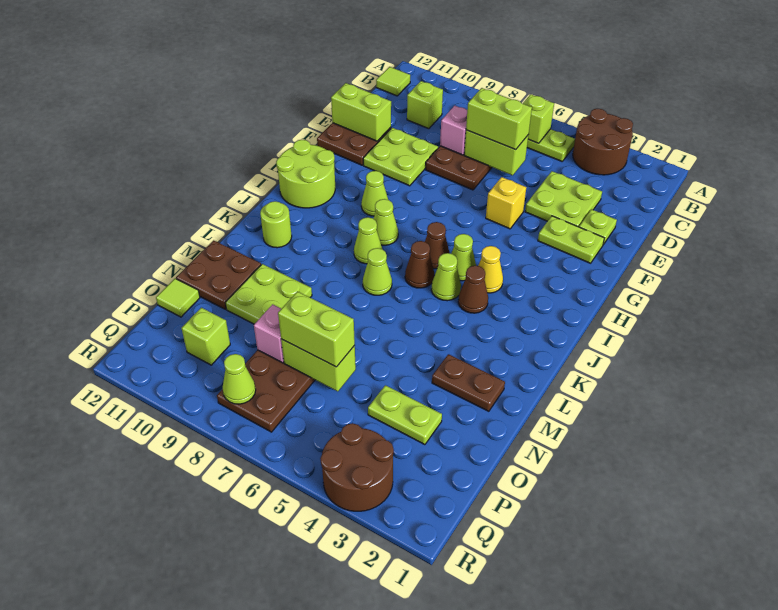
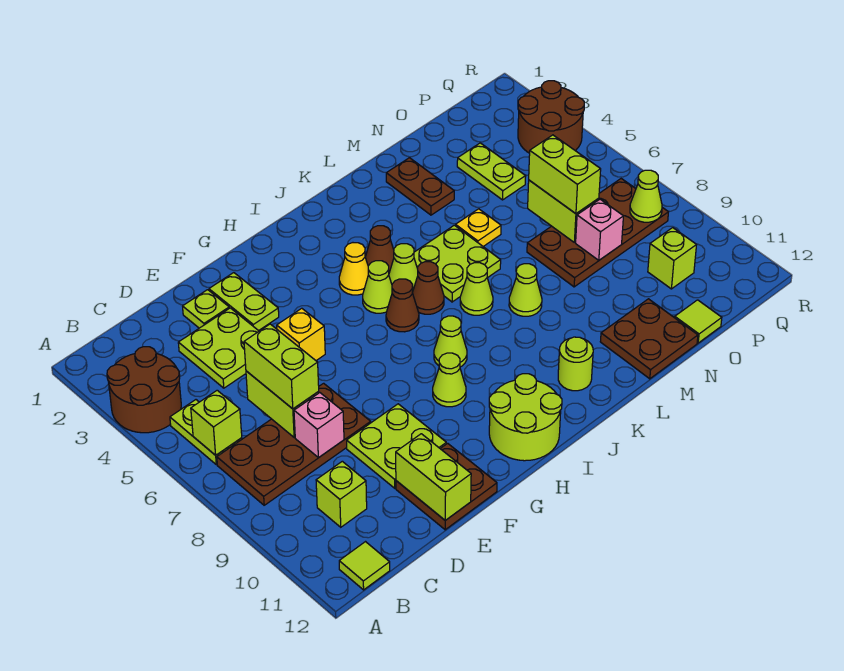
lime cone J8 level 1 -> lime cone L8 level 1
none -> yellow plate M5 level 1
lime plate M9:N10 level 1 -> lime plate K5:L6 level 1

